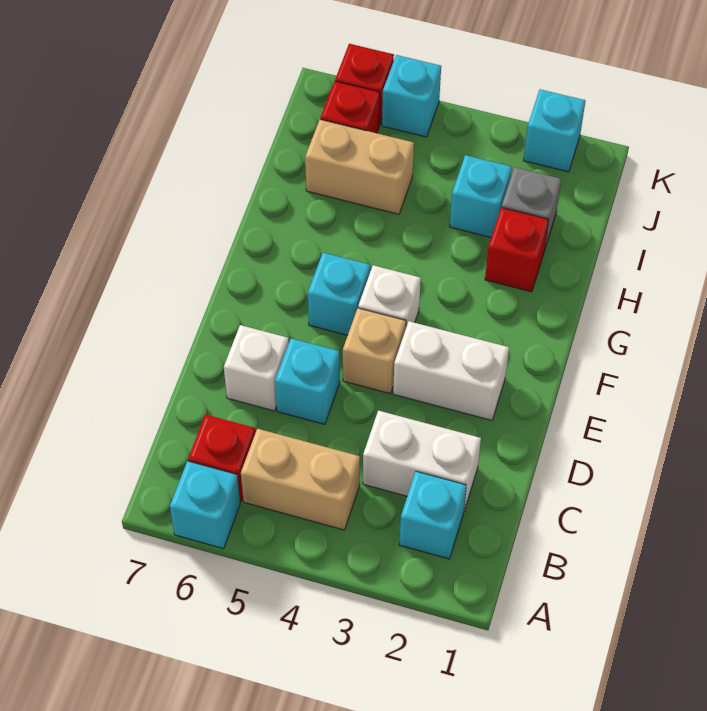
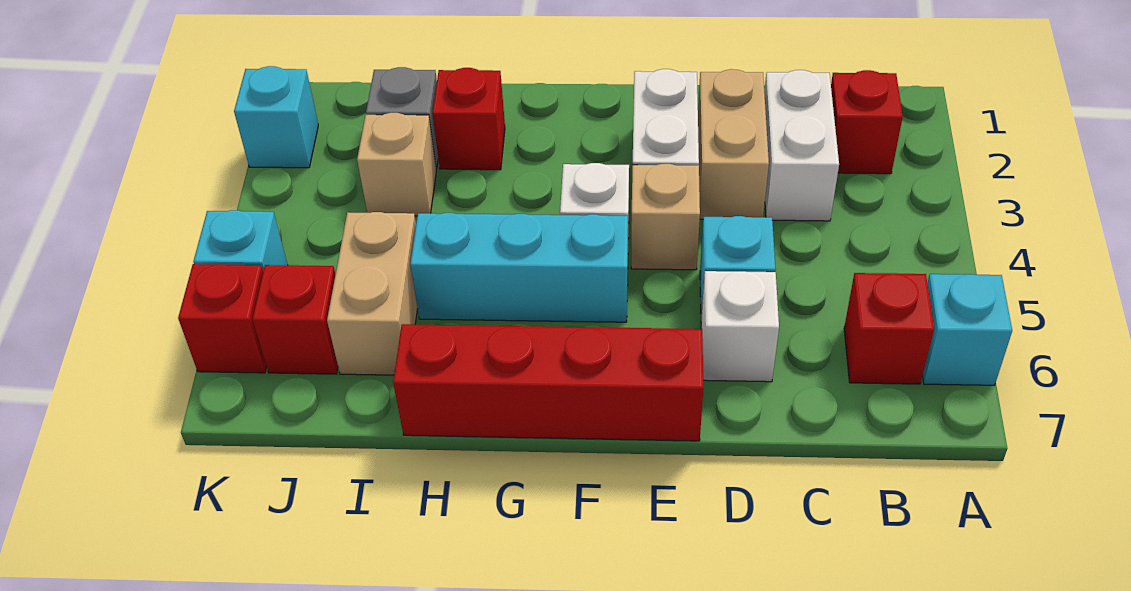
cyan brick B2 level 1 -> red brick B2 level 1
tan brick B4:B5 level 1 -> tan brick D2:D3 level 1
none -> red brick E7:H7 level 1
cyan brick F5 level 1 -> cyan brick F5:H5 level 1
cyan brick I3 level 1 -> tan brick I3 level 1

